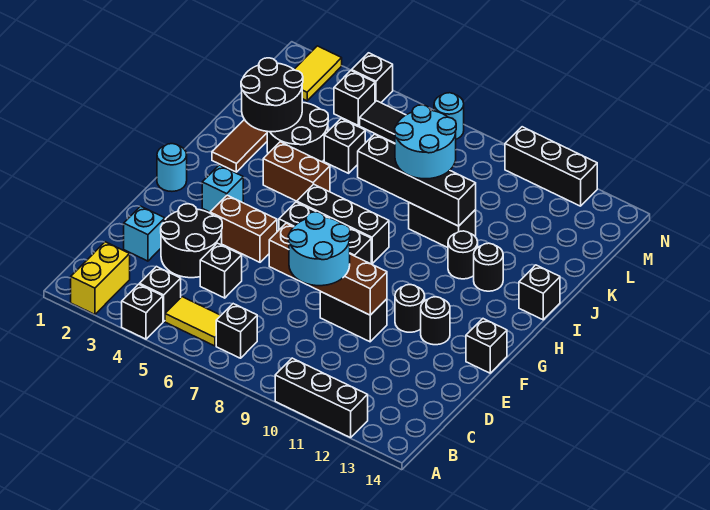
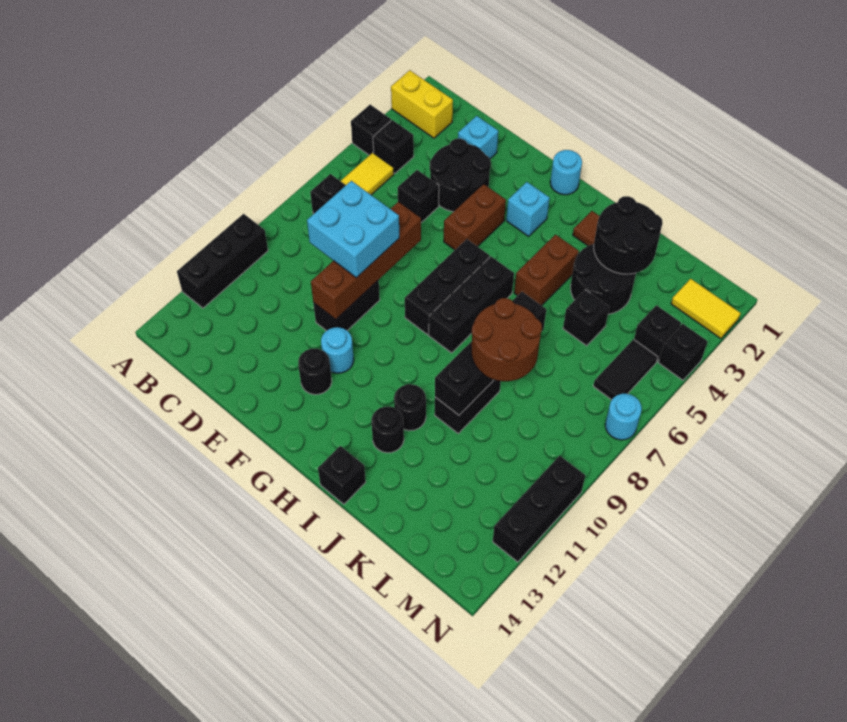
cyan round brick D8:E9 level 3 -> cyan brick D8:E9 level 3
black round brick F11 level 1 -> cyan round brick F11 level 1
black brick F14 level 1 -> none
cyan round brick J8:K9 level 3 -> brown round brick J8:K9 level 3

